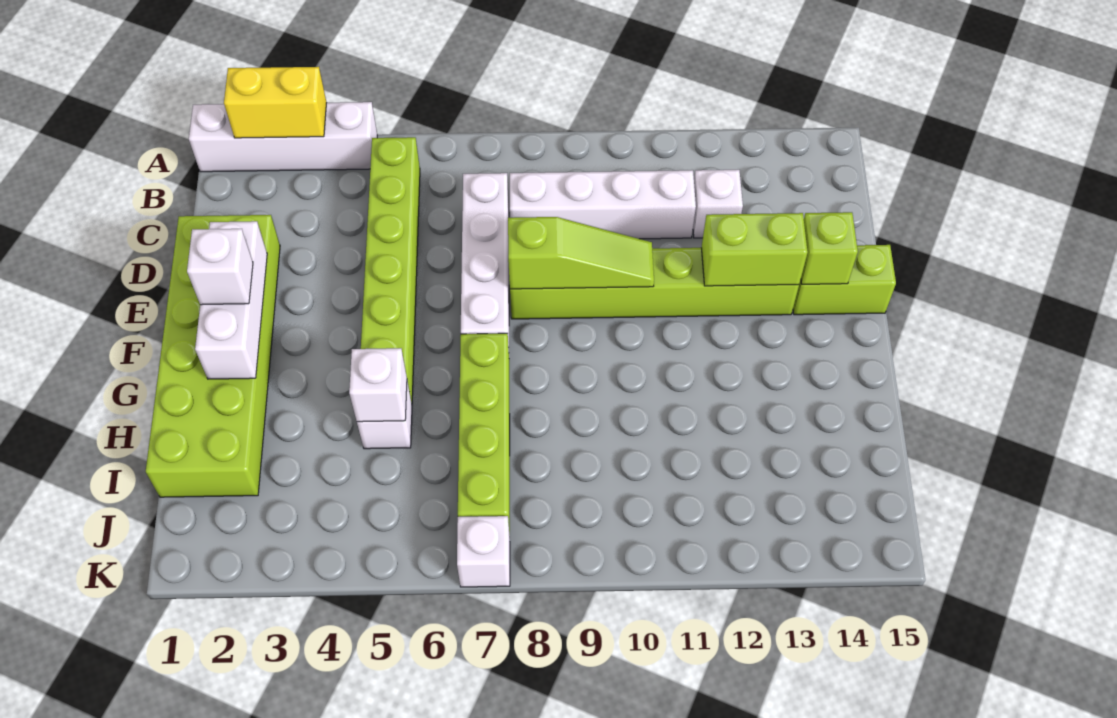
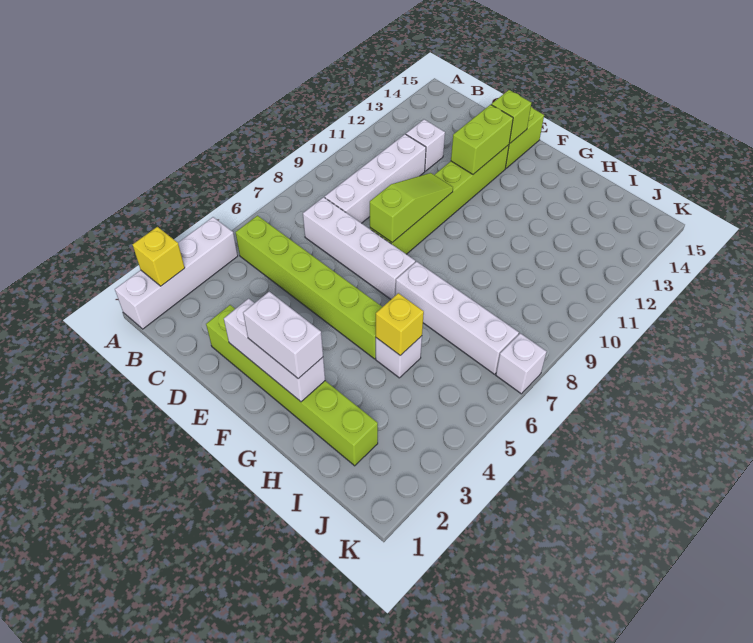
yellow brick A2:A3 level 2 -> yellow brick A2 level 2
lime brick D1:I2 level 1 -> lime brick D2:I2 level 1
white brick F2 level 3 -> white brick F2:G2 level 3
lime brick G7:J7 level 1 -> white brick G7:J7 level 1
white brick H5 level 2 -> yellow brick H5 level 2

